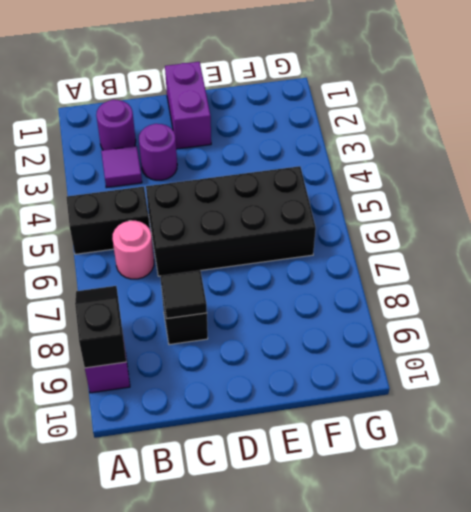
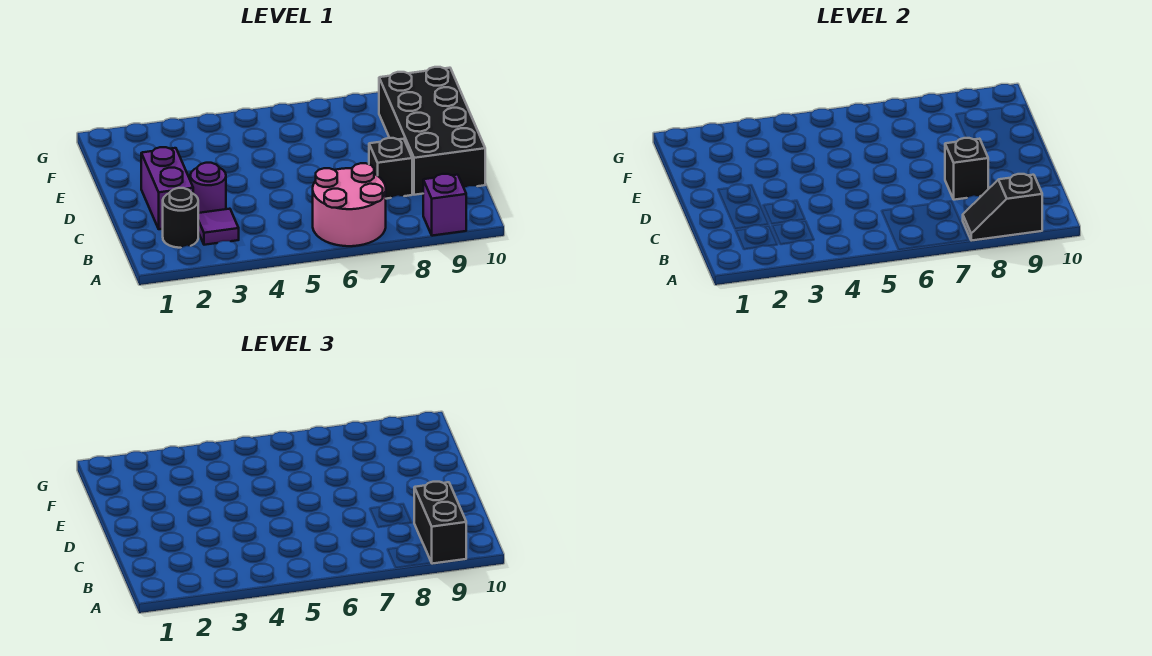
black brick A5:B5 level 1 -> black brick A9:B9 level 3
purple round brick B2 level 1 -> black round brick B2 level 1
pink round brick B6 level 1 -> pink round brick A6:B7 level 1
black brick C5:F6 level 1 -> black brick C9:F10 level 1
black tile C8 level 2 -> black brick C8 level 2
purple brick D1:D2 level 1 -> purple brick C2:D2 level 1

